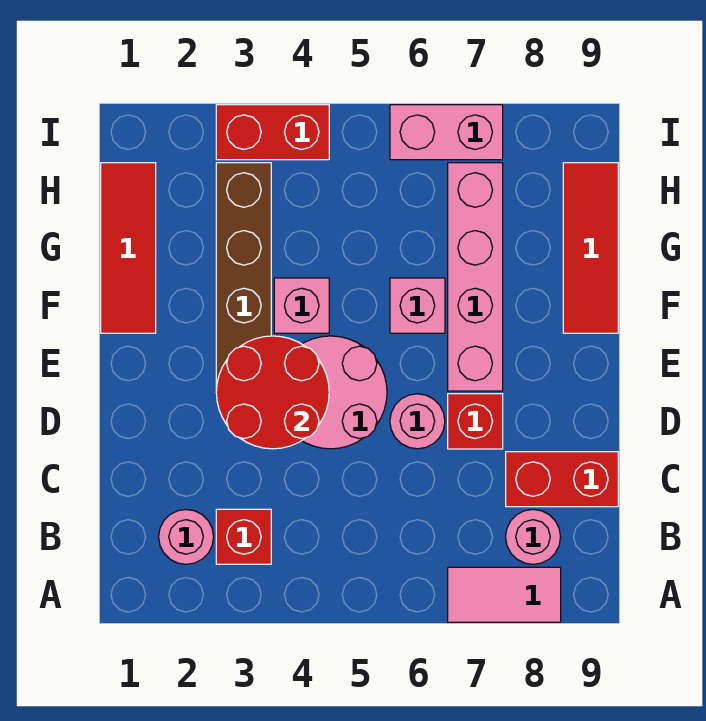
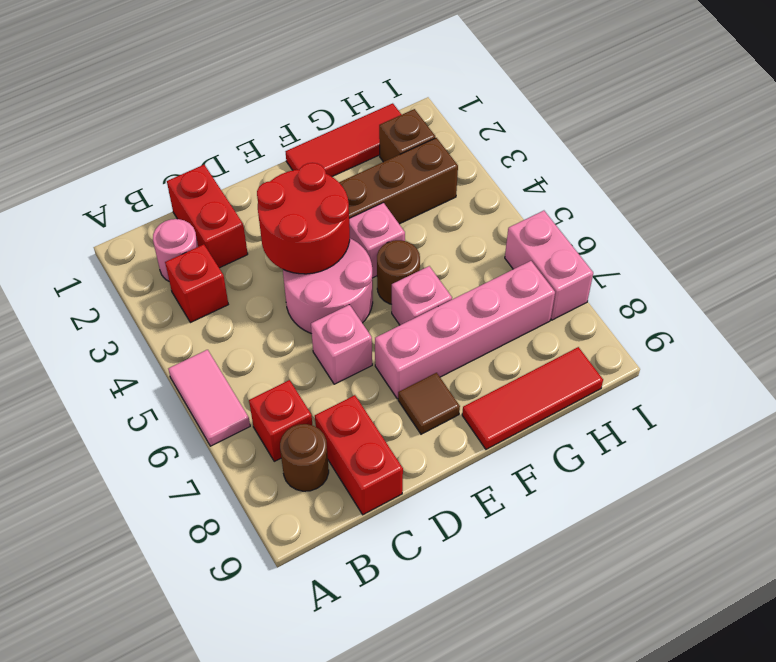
pink tile A7:A8 level 1 -> pink tile A5:A6 level 1
pink round brick B8 level 1 -> brown round brick B8 level 1
pink round brick D6 level 1 -> pink brick D6 level 1
red brick D7 level 1 -> red brick B7 level 1
none -> brown tile E8 level 1
none -> brown round brick F5 level 1
none -> brown brick H2 level 1
red brick I3:I4 level 1 -> red brick C1:C2 level 1

